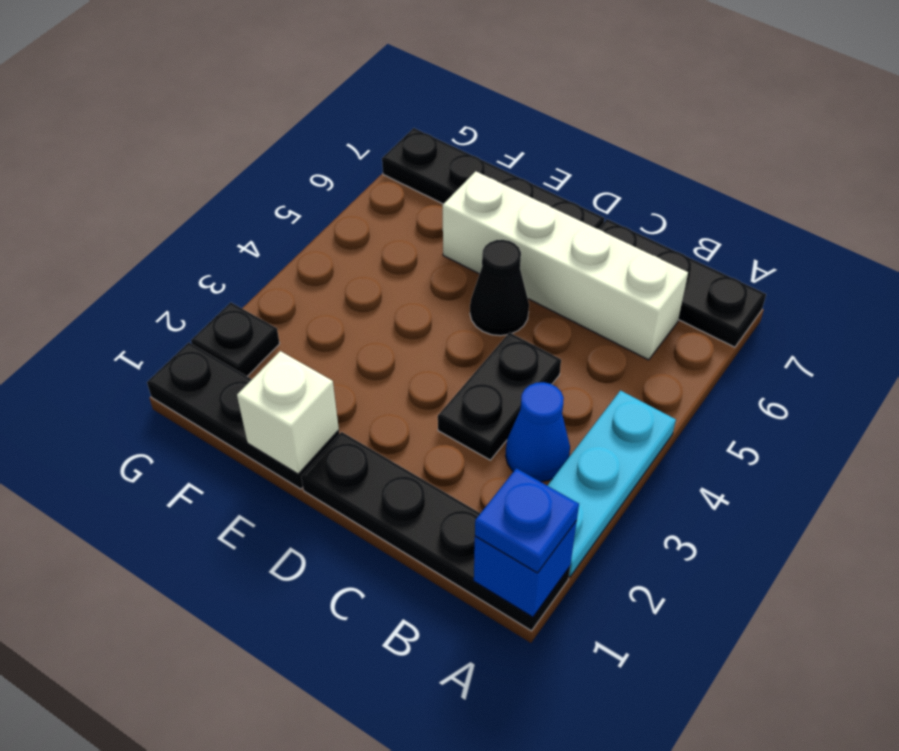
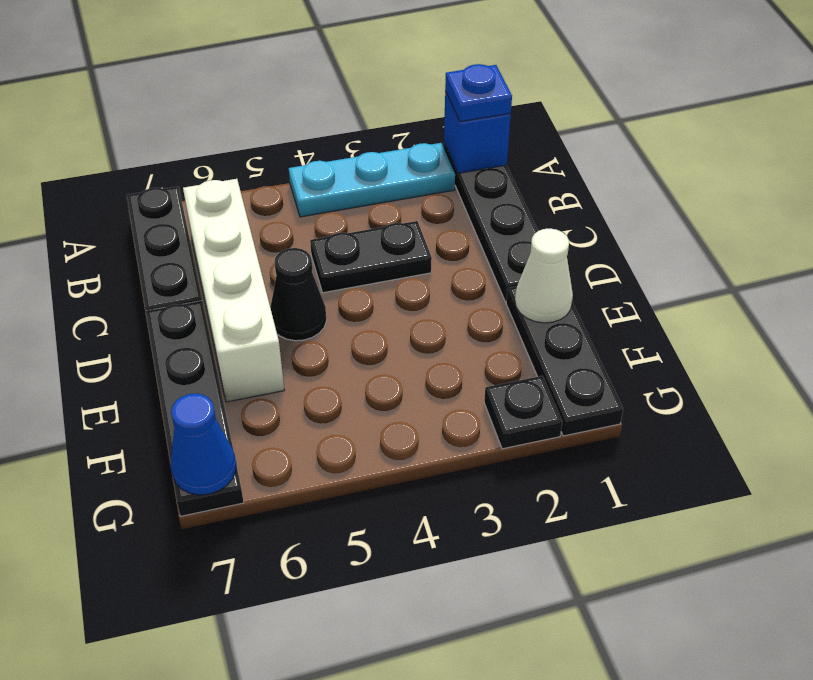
blue cone B3 level 1 -> blue cone G7 level 2
white brick E1 level 2 -> white cone E1 level 2

